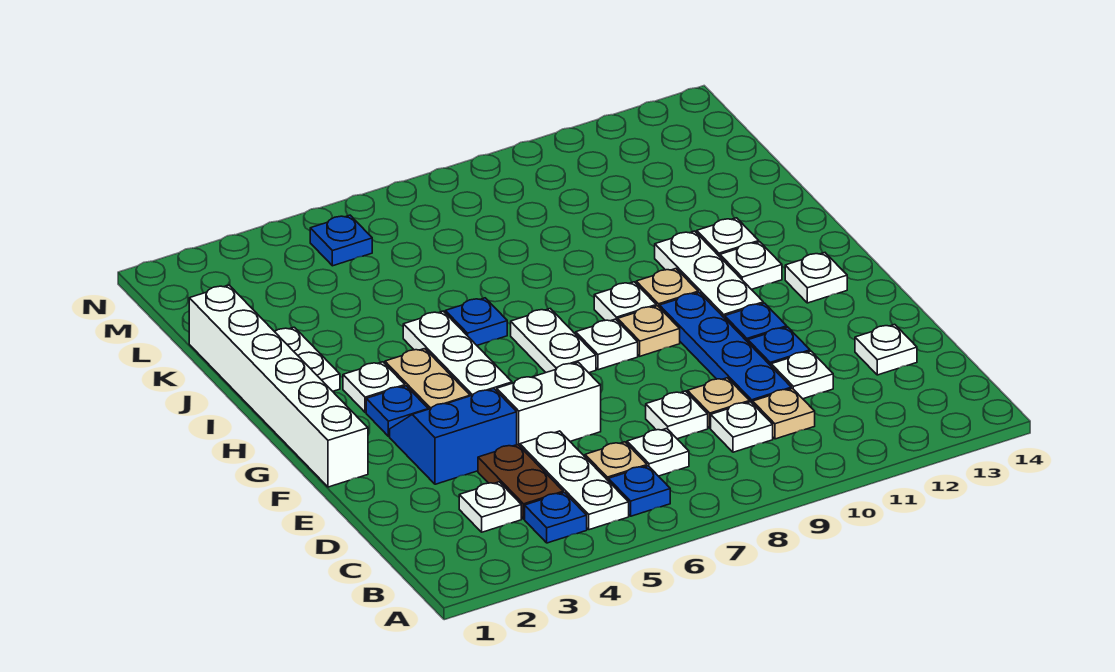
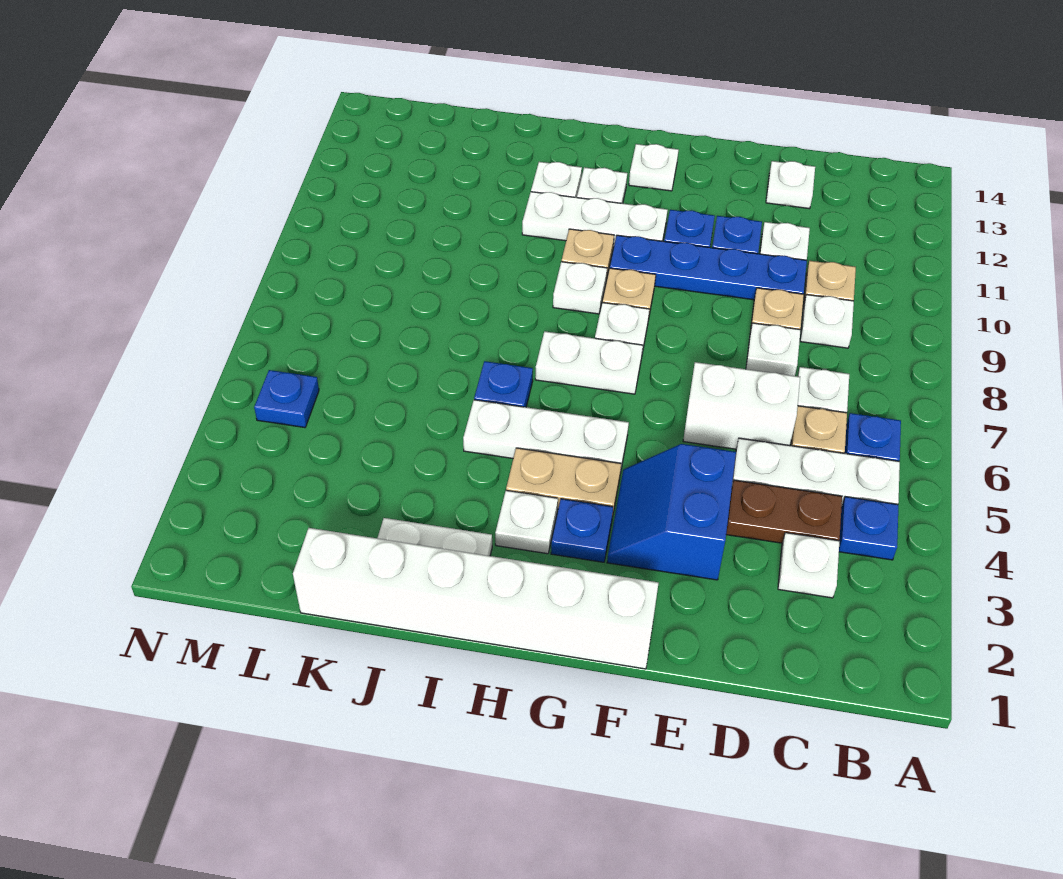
white brick E5:E6 level 1 -> white brick D6:E6 level 1

